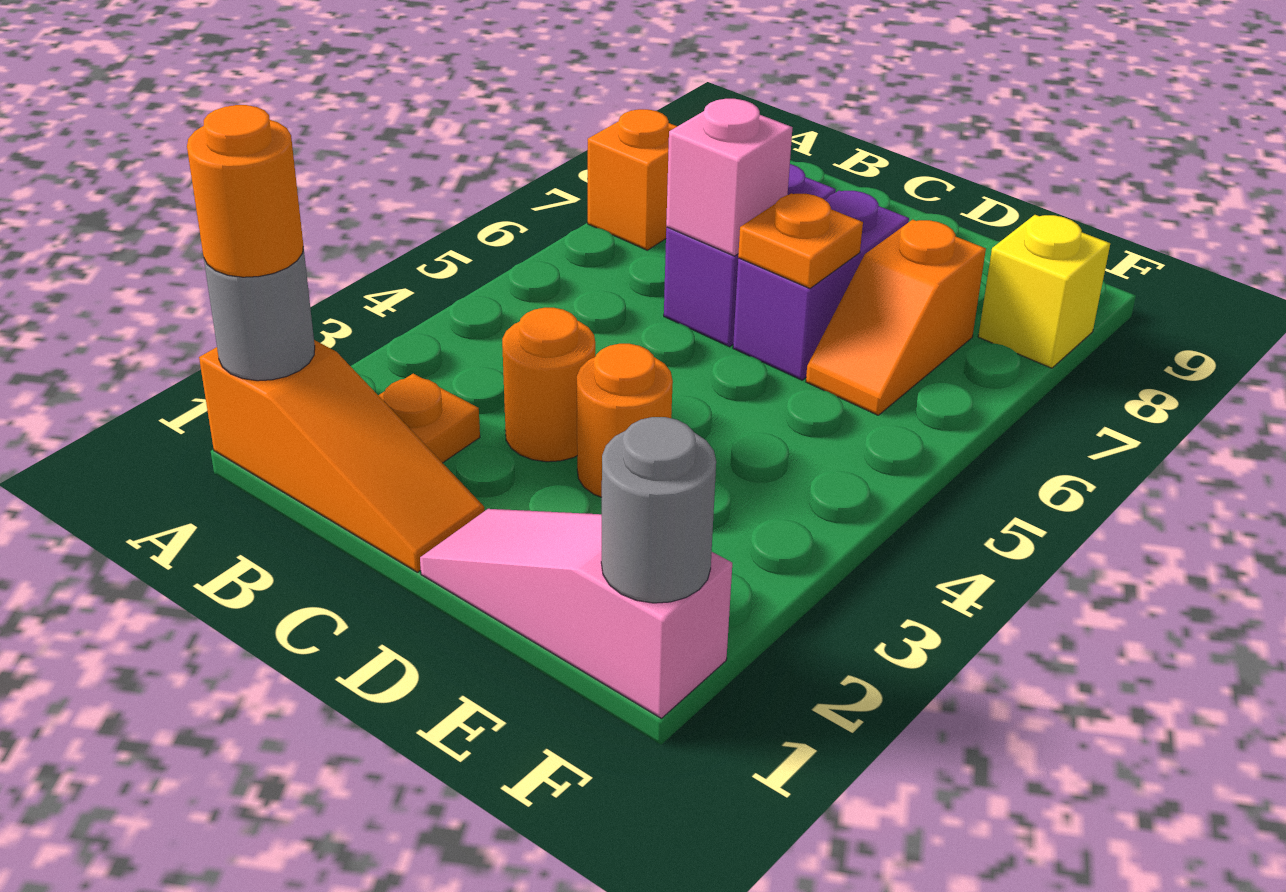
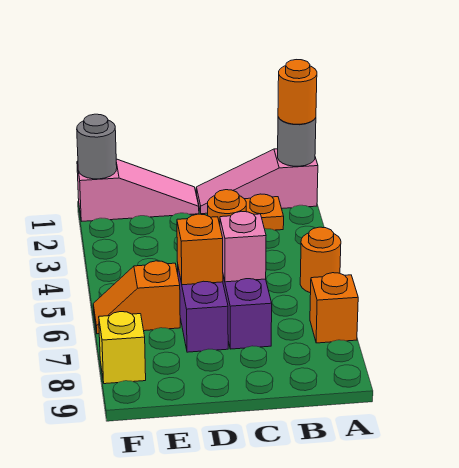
orange slope A1:C1 level 1 top A -> pink slope A1:C1 level 1 top A
orange round brick D3 level 1 -> orange round brick A5 level 1
orange plate D6 level 2 -> orange brick D6 level 2
orange slope E6:E7 level 1 top 7 -> orange slope E6:F6 level 1 top E

